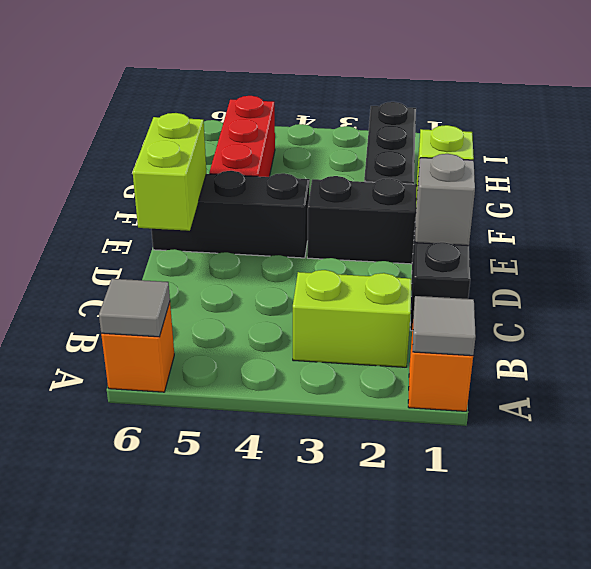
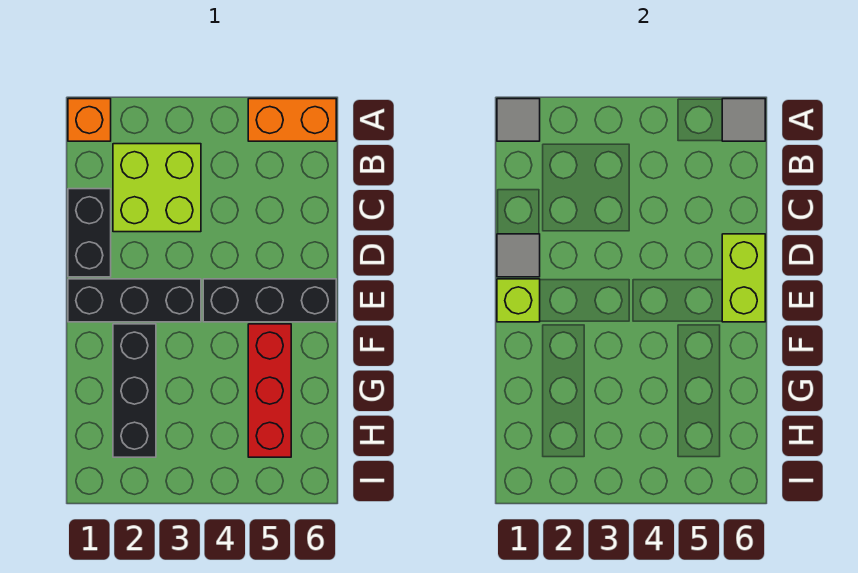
orange brick A6 level 1 -> orange brick A5:A6 level 1
lime brick B2:B3 level 1 -> lime brick B2:C3 level 1
grey brick D1 level 2 -> grey tile D1 level 2

